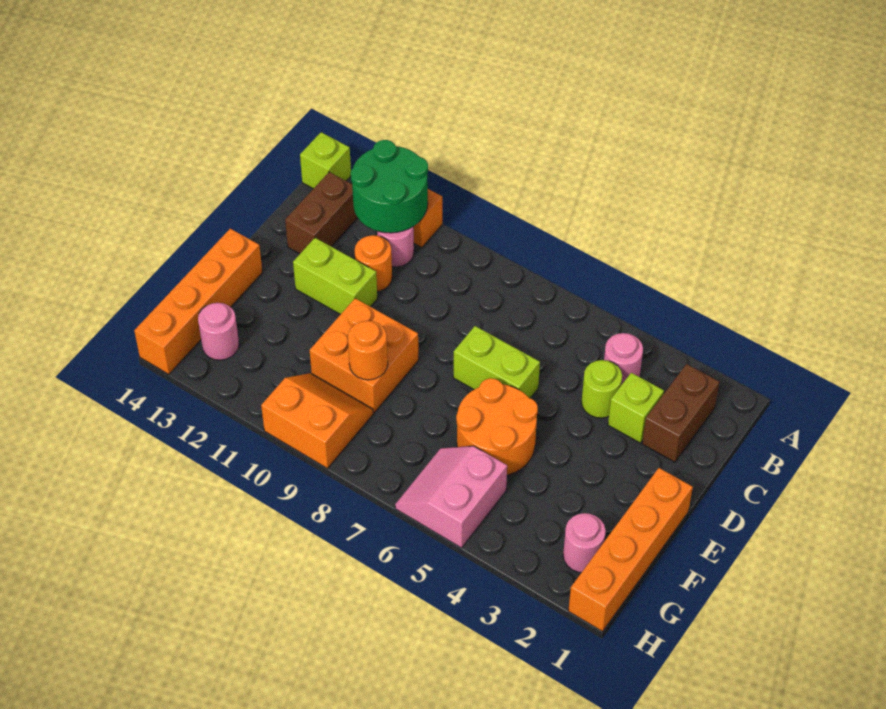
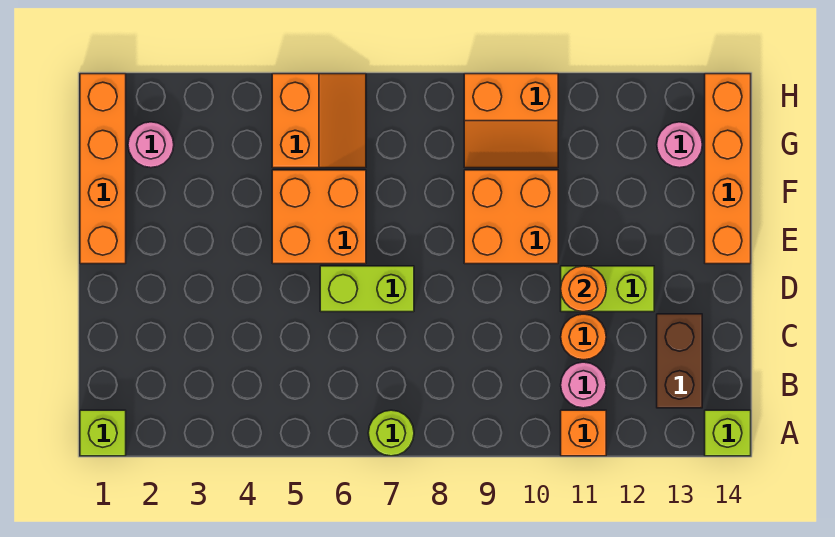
green round brick A11:B12 level 2 -> none
brown brick B2:C2 level 1 -> none
pink round brick B4 level 1 -> none
lime brick C3 level 1 -> lime brick A1 level 1
lime round brick C4 level 1 -> lime round brick A7 level 1
orange round brick E5:F6 level 1 -> orange brick E5:F6 level 1
orange round brick F9 level 2 -> orange round brick D11 level 2
pink slope G5:H6 level 1 top 5 -> orange slope G5:H6 level 1 top 5

